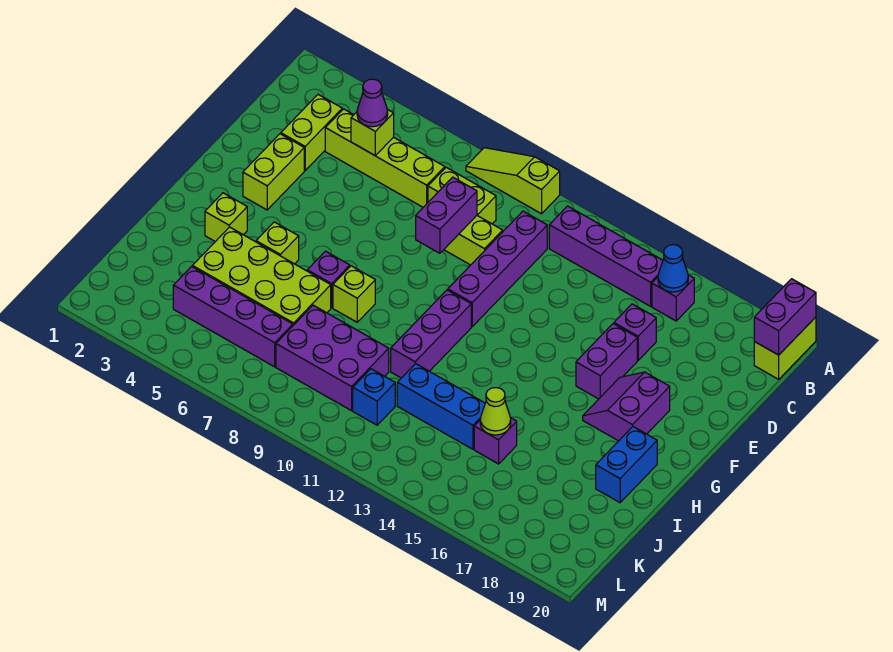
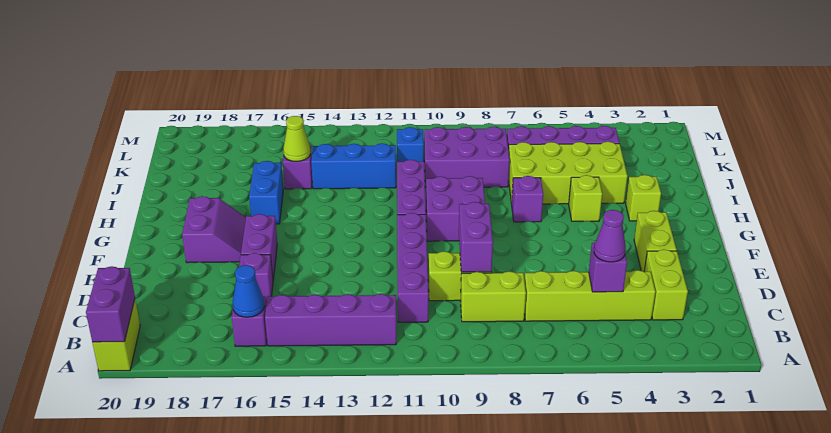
lime slope A8:A10 level 1 top 10 -> none
lime brick C5 level 2 -> purple brick C5 level 2
none -> purple brick G9:H10 level 1
lime brick H8 level 1 -> none
blue brick H19:I19 level 1 -> blue brick H16:I16 level 1

